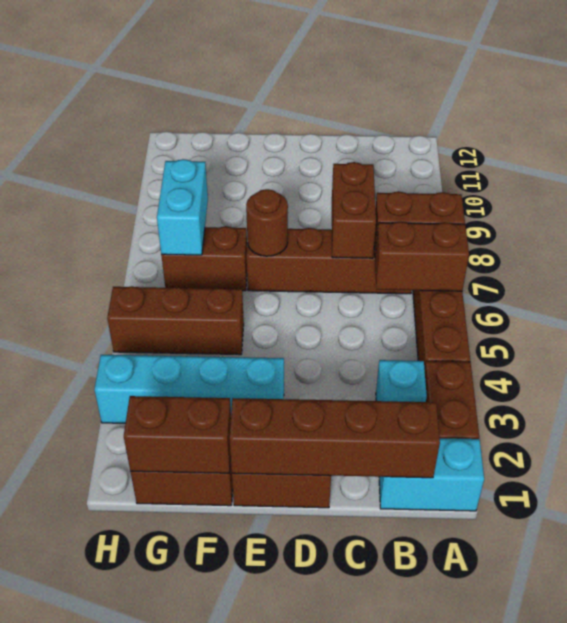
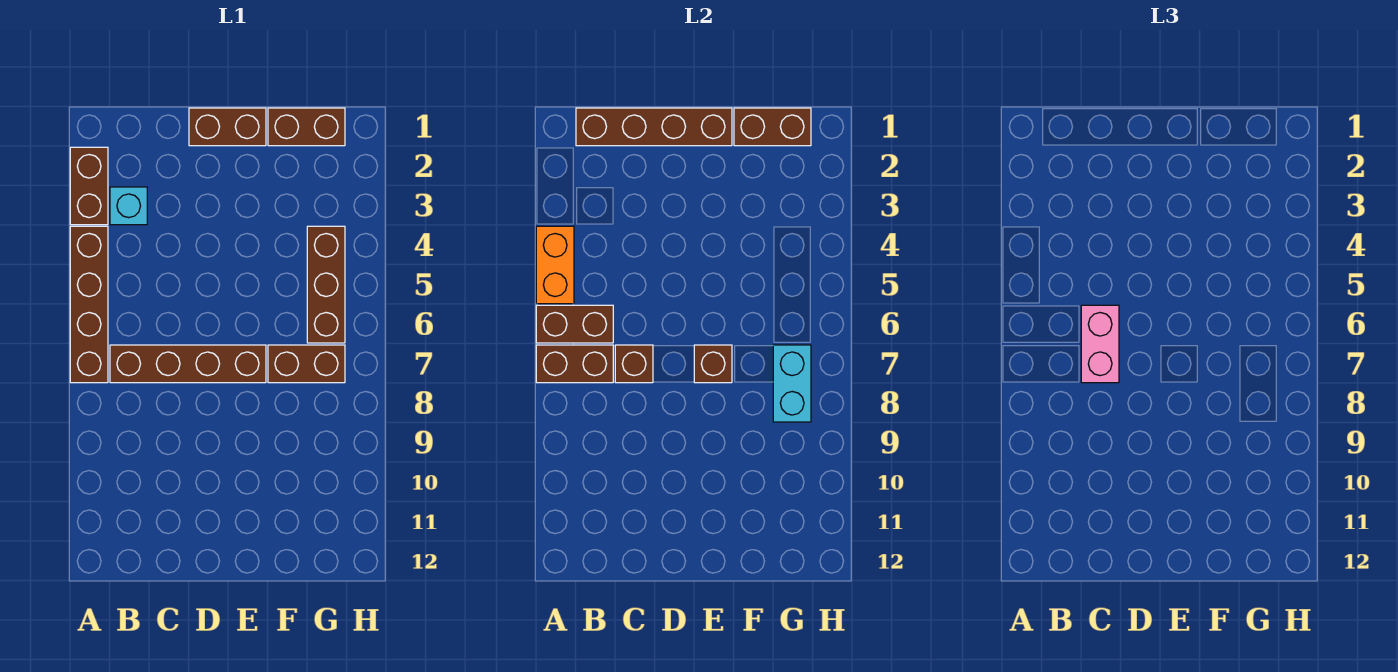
cyan brick A1:B1 level 1 -> none
none -> orange brick A4:A5 level 2
none -> pink brick C6:C7 level 3
brown brick C7:C8 level 2 -> brown brick C7 level 2
cyan brick E3:H3 level 1 -> none
brown round brick E7 level 2 -> brown brick E7 level 2
brown brick F5:H5 level 1 -> brown brick G4:G6 level 1

